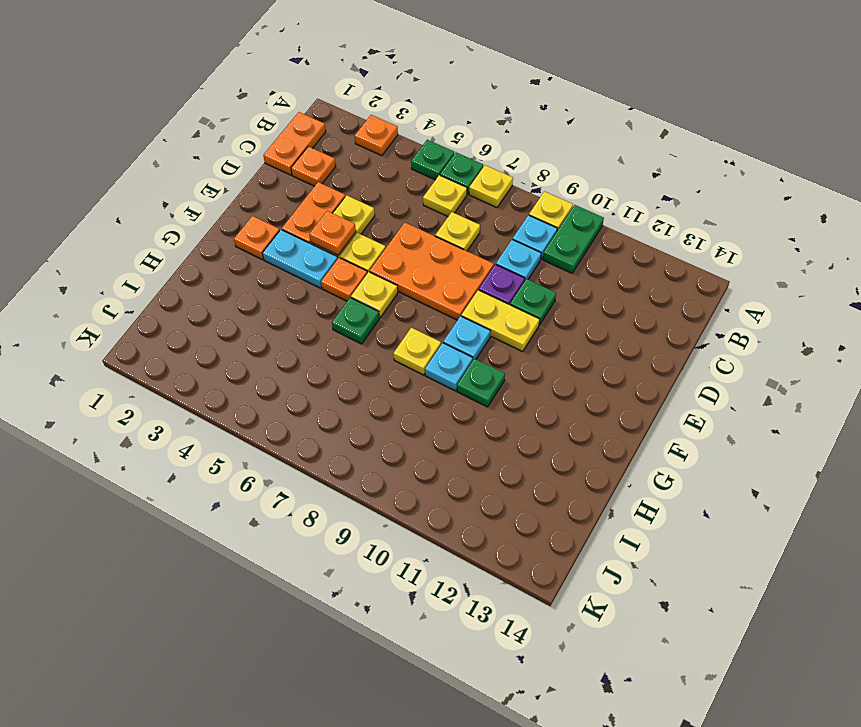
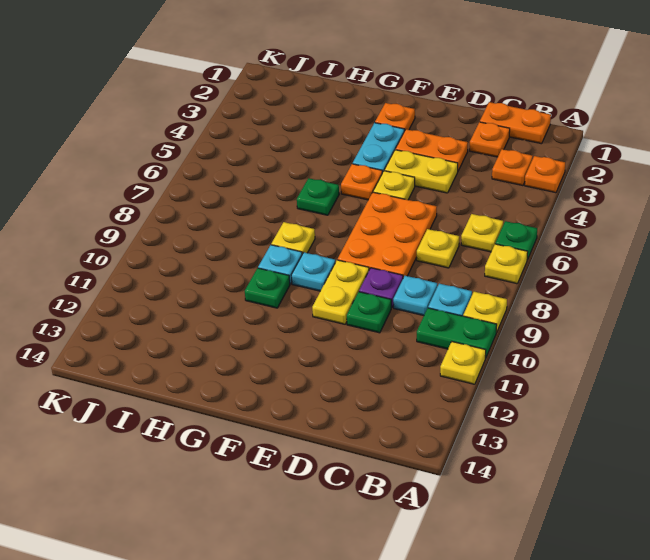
green plate A5 level 1 -> none
orange plate E4 level 2 -> orange plate B3 level 1
yellow plate F6 level 1 -> yellow plate A11 level 1

